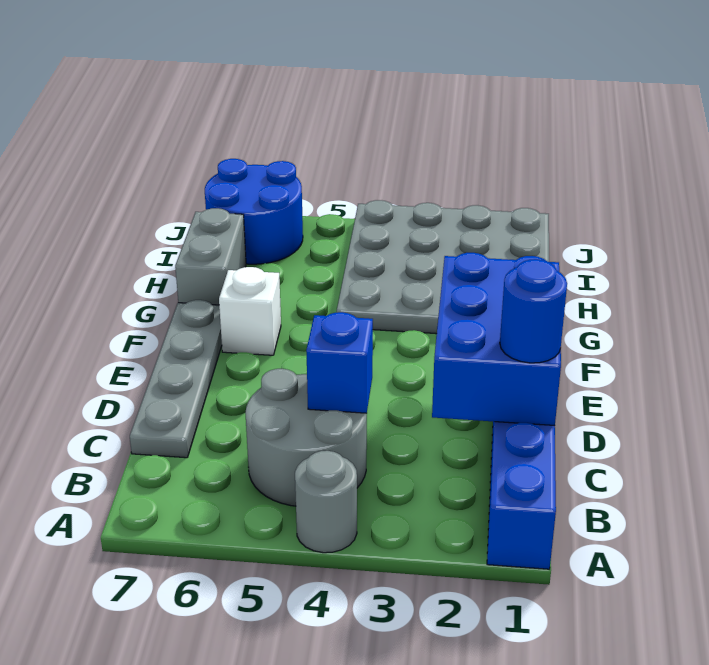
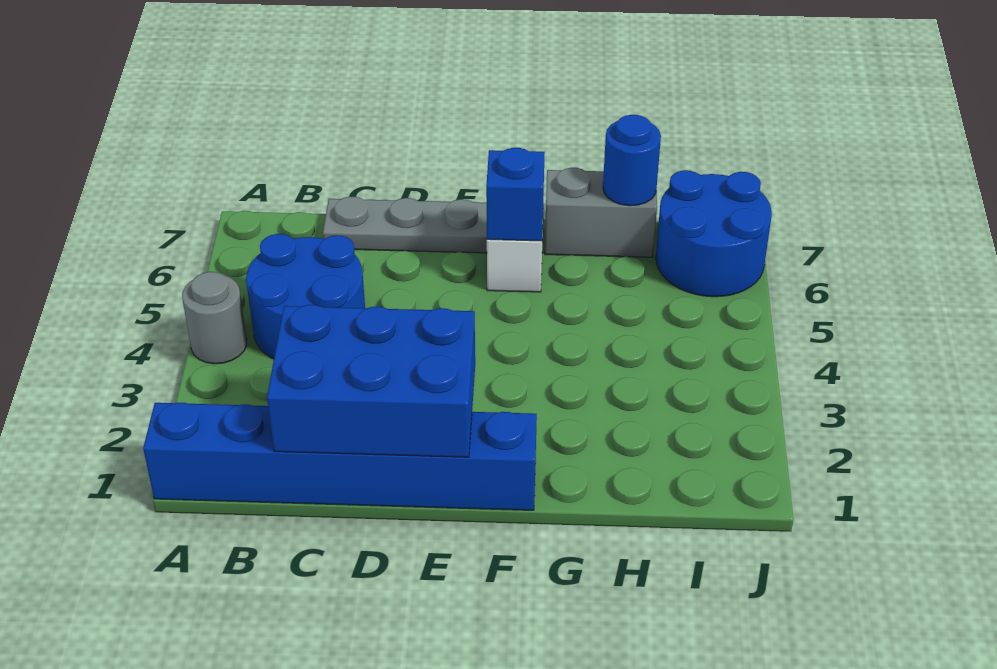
grey round brick B4:C5 level 1 -> blue round brick B4:C5 level 1
blue round brick C1 level 3 -> blue round brick H7 level 2
blue brick C4 level 2 -> blue brick F6 level 2
grey plate G1:J4 level 1 -> none

